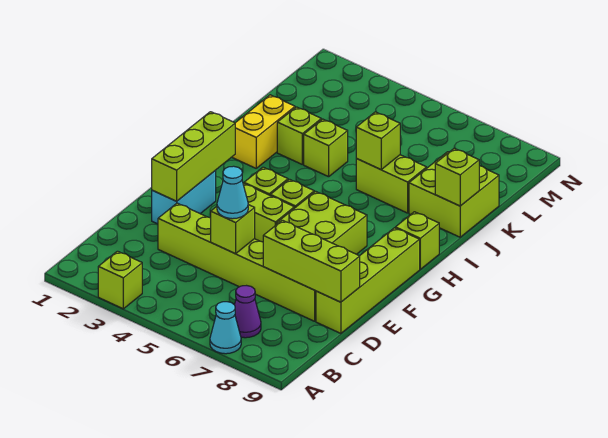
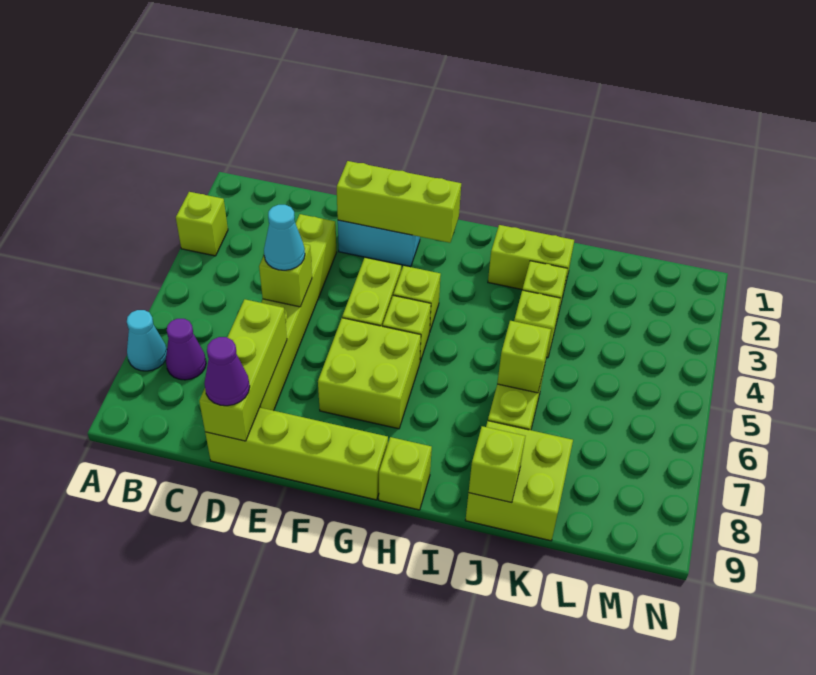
none -> purple cone D9 level 3
yellow brick I2:J2 level 1 -> lime brick I2:J2 level 1

